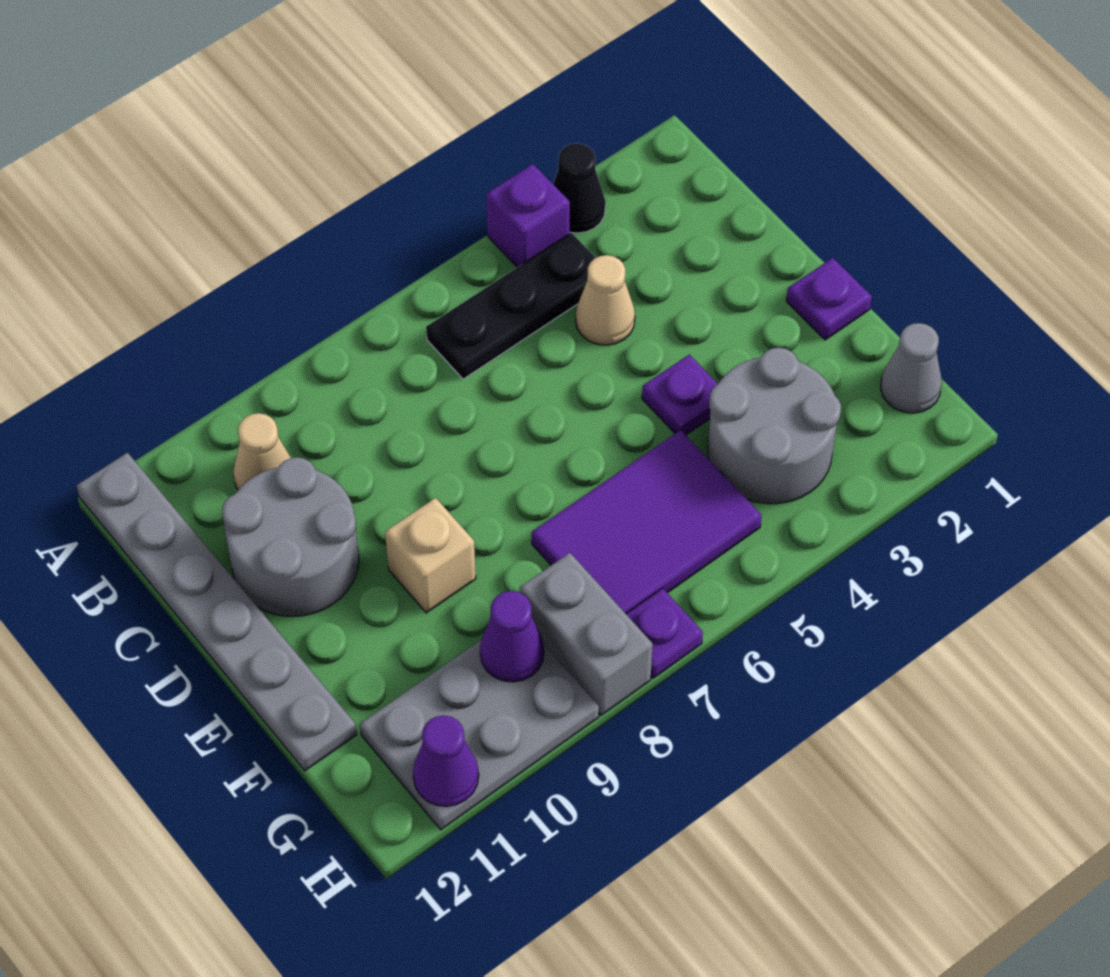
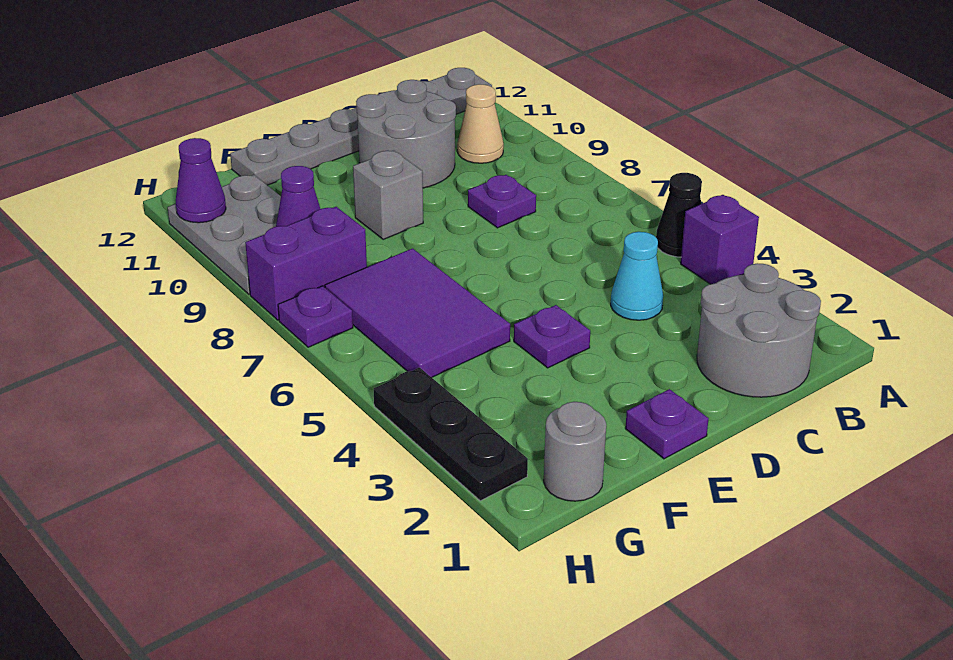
black cone A3 level 1 -> black cone A5 level 1
black plate B4:B6 level 1 -> black plate H2:H4 level 1
tan cone C4 level 1 -> cyan cone C4 level 1
none -> purple plate C8 level 1
tan brick E9 level 1 -> grey brick E9 level 1
grey round brick F3:G4 level 1 -> grey round brick B1:C2 level 1
grey cone G1 level 1 -> grey round brick G1 level 1
grey brick G8:H8 level 1 -> purple brick G8:H8 level 1

